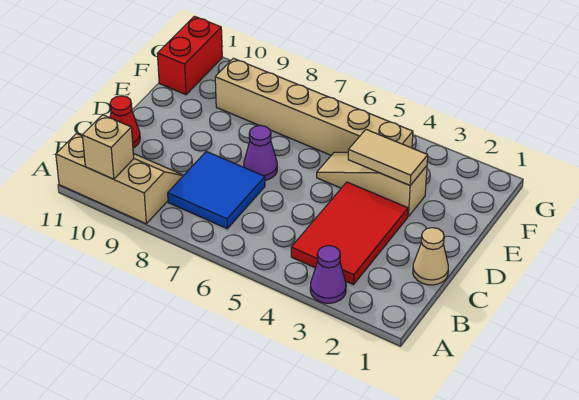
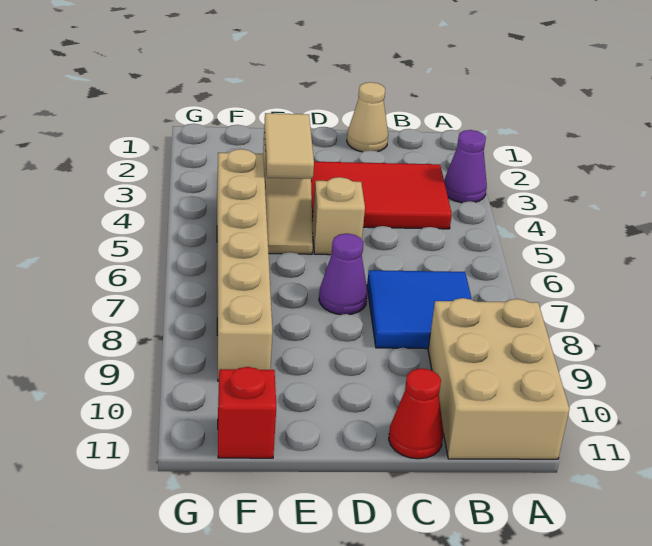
tan slope A9:B11 level 1 top A -> tan brick A9:B11 level 1
tan brick A10 level 2 -> tan brick D5 level 1
red brick F11:G11 level 1 -> red brick F11 level 1

